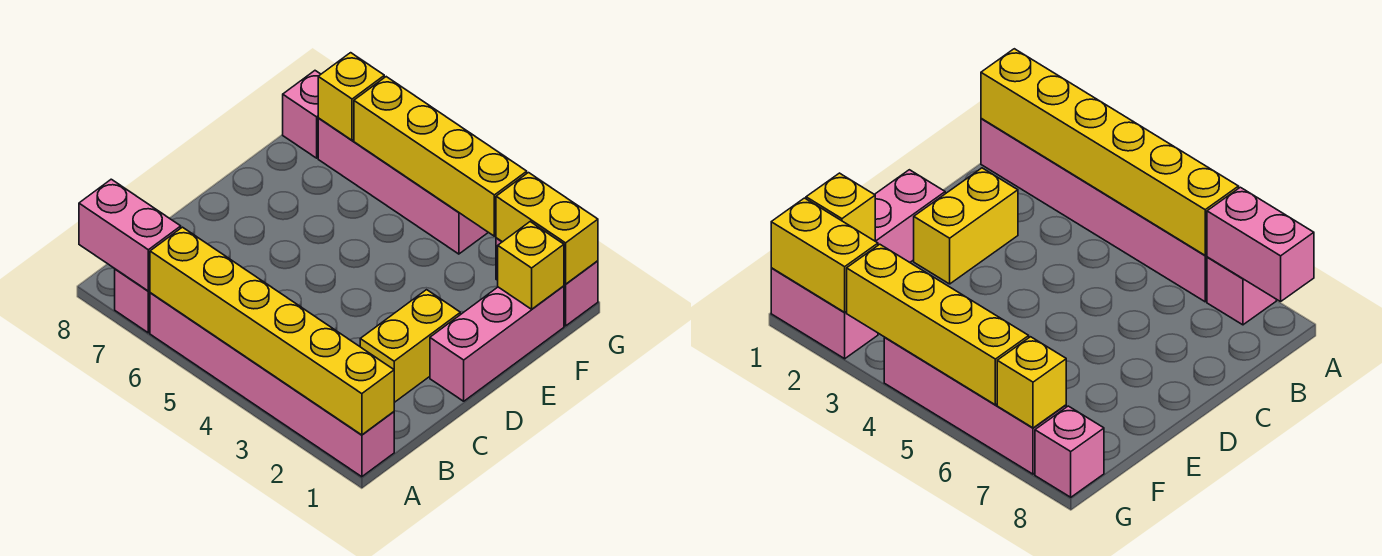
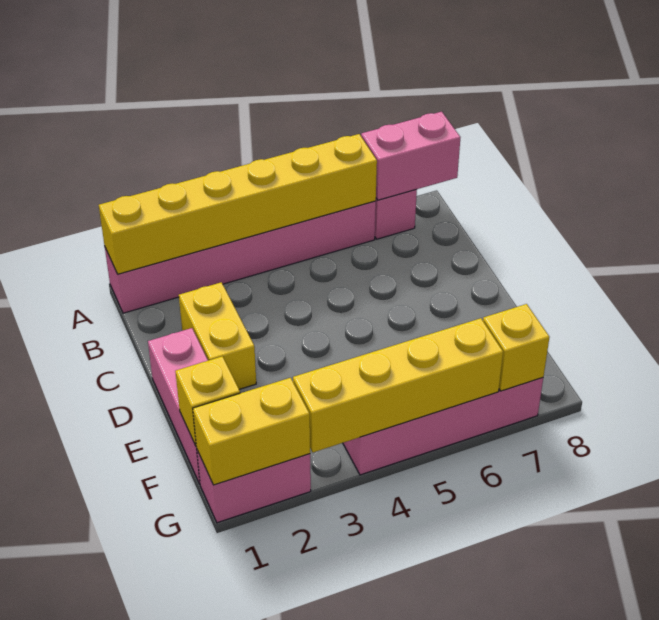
pink brick G8 level 1 -> none

